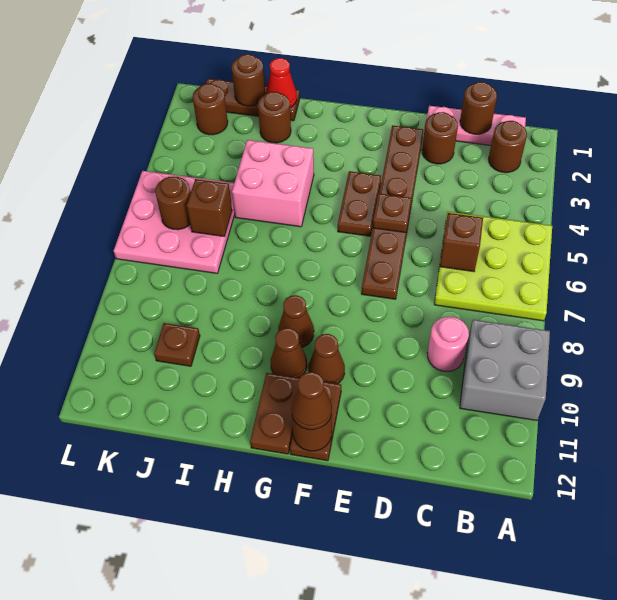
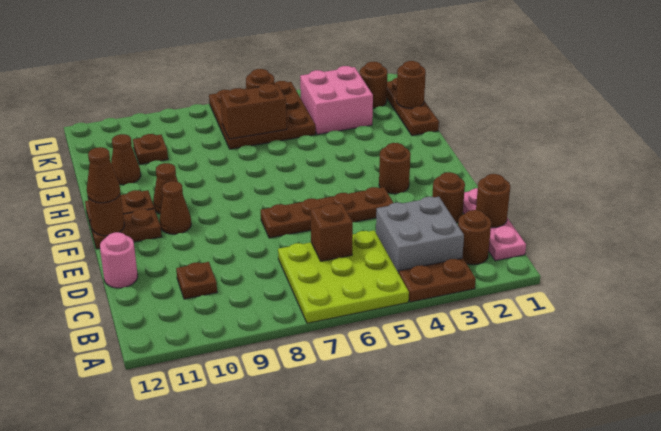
grey brick A9:B10 level 1 -> grey brick B3:C4 level 1
pink round brick C9 level 1 -> pink round brick D12 level 1
brown plate E2:E7 level 1 -> brown plate E4:E7 level 1
brown plate E5 level 2 -> brown plate C10 level 1
brown plate F4:F5 level 1 -> brown plate A3:A4 level 1
brown cone G9 level 1 -> brown cone I11 level 1
pink brick H4:I5 level 1 -> pink brick J3:K4 level 1
red cone I1 level 2 -> none
brown round brick I2 level 1 -> brown round brick F3 level 1
pink plate J5:L7 level 1 -> brown plate J5:L7 level 1
brown brick J6 level 2 -> brown brick J6:J7 level 2

